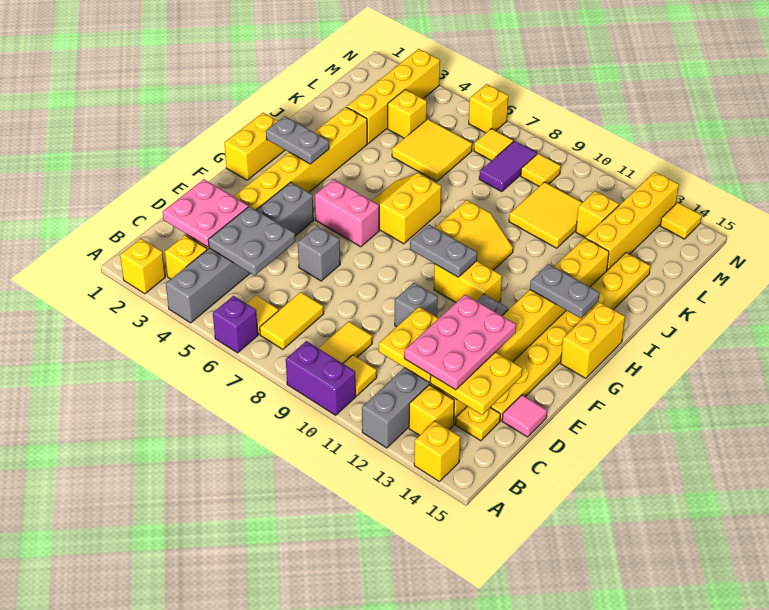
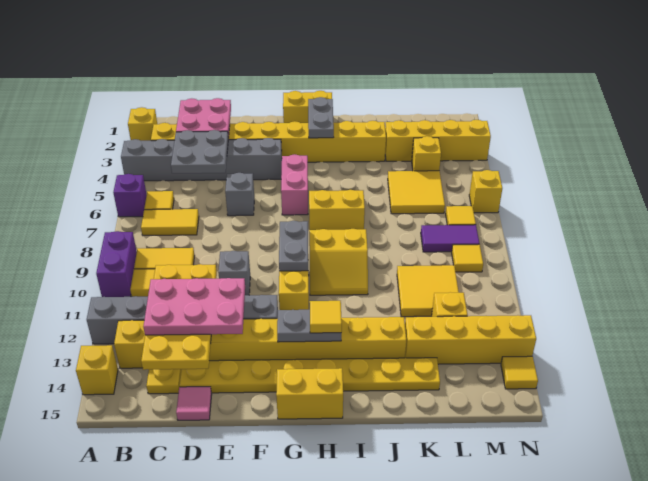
grey plate H13:H14 level 2 -> grey plate G13:H13 level 2
none -> yellow tile H13 level 3

